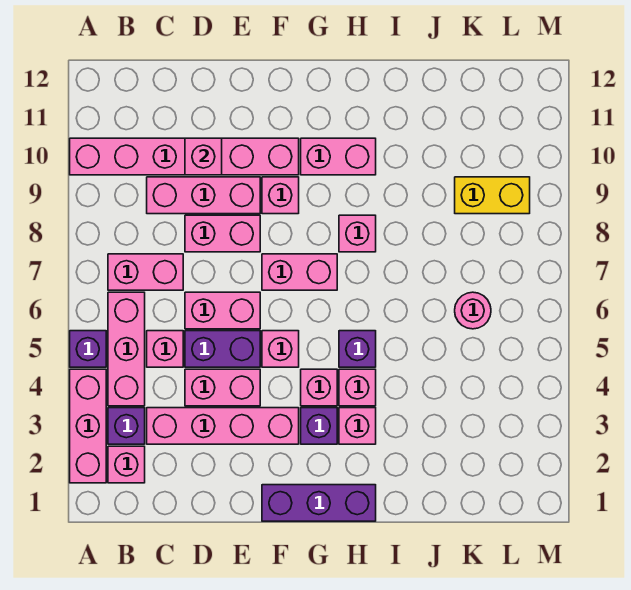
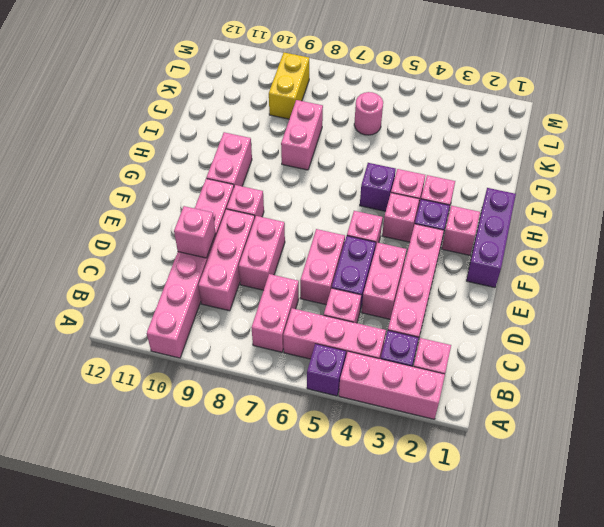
pink brick F7:G7 level 1 -> pink brick I8:J8 level 1
pink brick H8 level 1 -> pink brick G2 level 1

